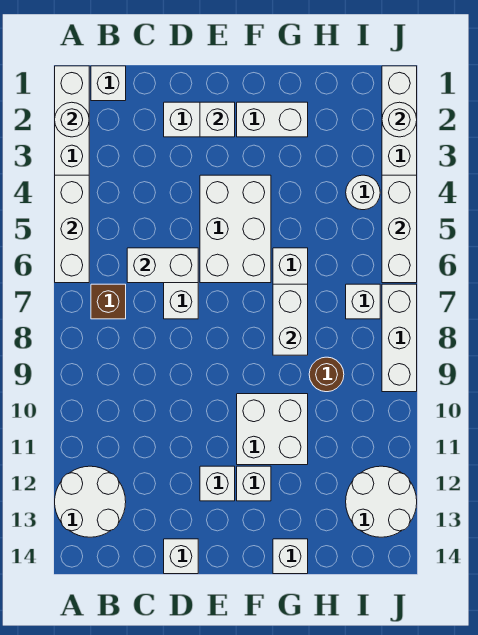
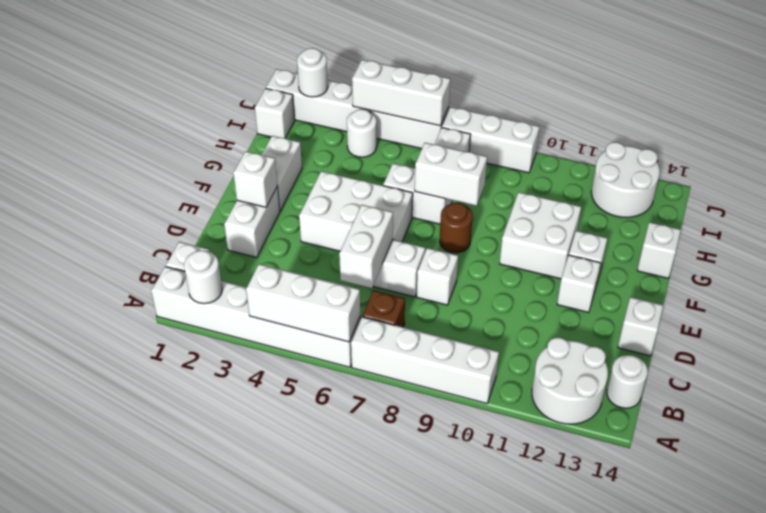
none -> white brick A7:A10 level 1
none -> white round brick B14 level 1
none -> white brick D8 level 1
brown round brick H9 level 1 -> brown round brick F8 level 1
none -> white brick I1 level 1

